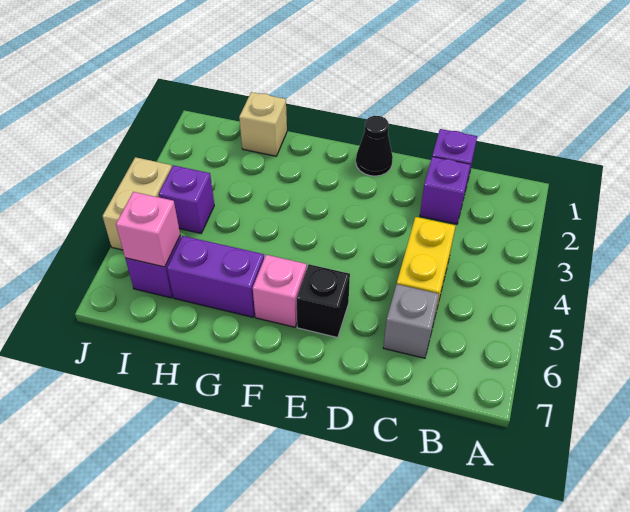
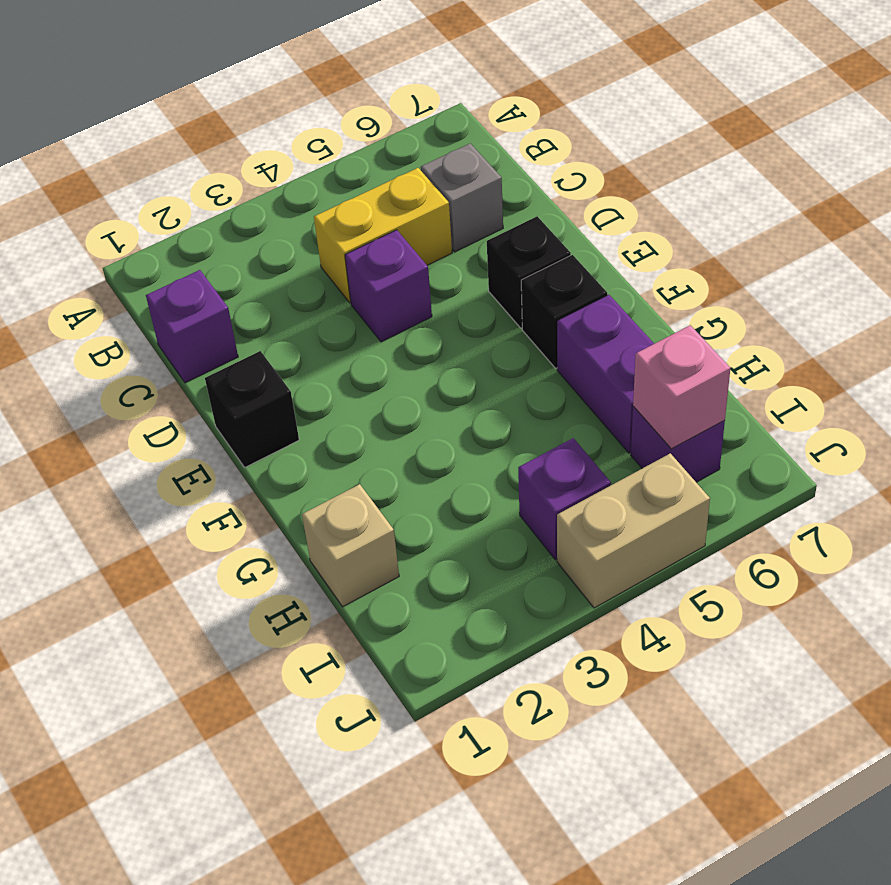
purple brick C2 level 1 -> purple brick D4 level 1
black cone E1 level 1 -> black brick E1 level 1
pink brick F6 level 1 -> black brick F6 level 1

